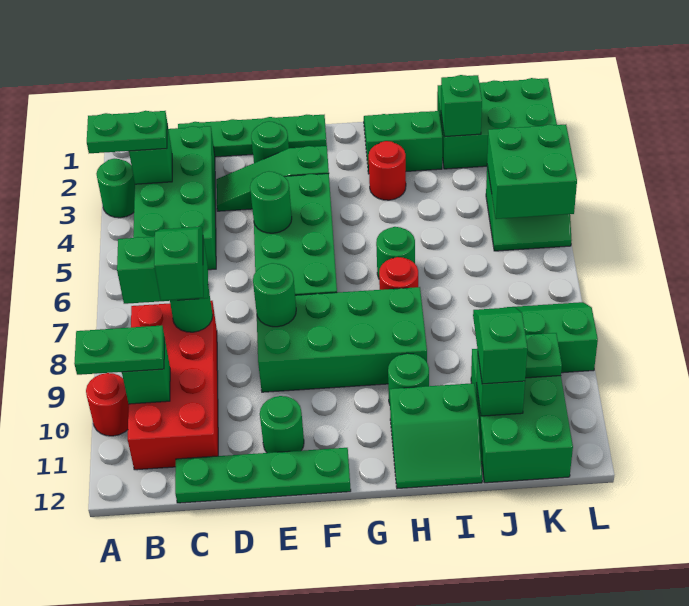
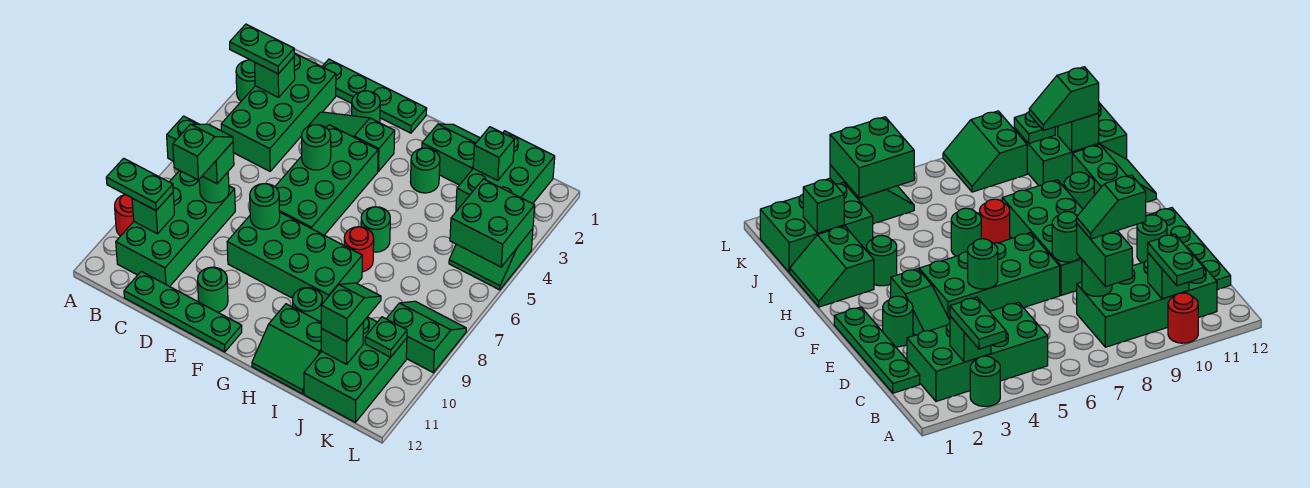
red brick B8:C11 level 1 -> green brick B8:C11 level 1
red round brick H3 level 1 -> green round brick H3 level 1
green brick J1:L2 level 1 -> green brick J1:K3 level 1

